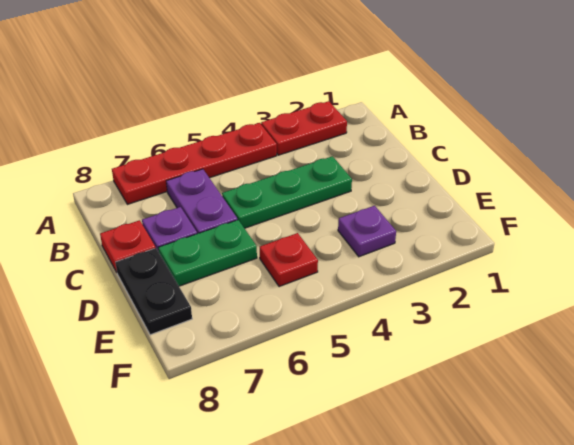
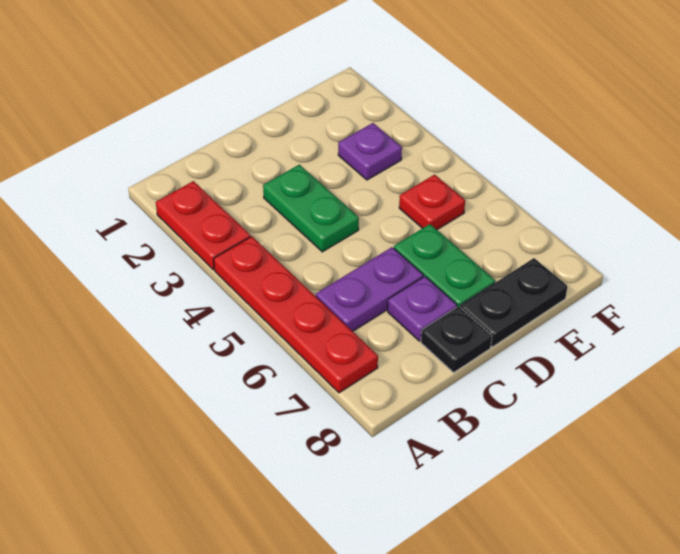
green plate C3:C5 level 1 -> green plate C3:C4 level 1
red plate C8 level 1 -> black plate C8 level 1

